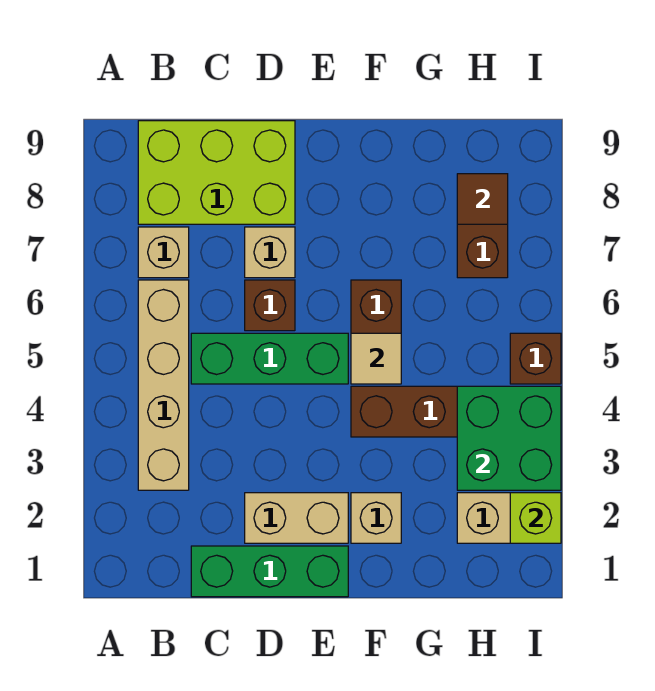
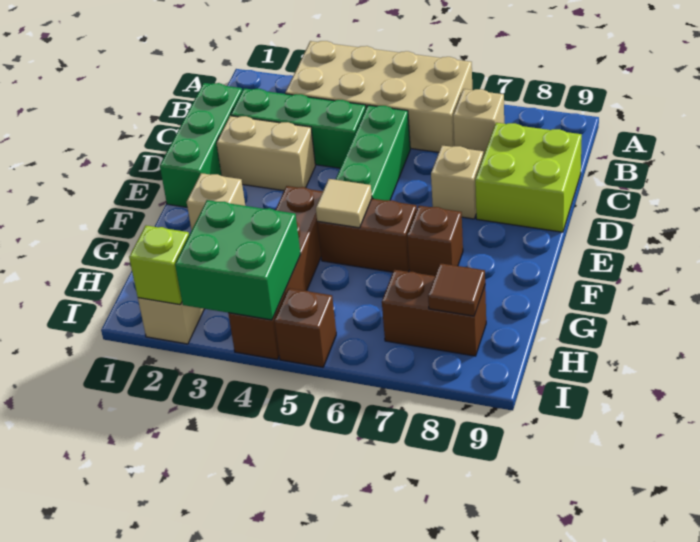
tan brick B3:B6 level 1 -> tan brick A3:B6 level 1
lime brick B8:D9 level 1 -> lime brick C8:D9 level 1
none -> green brick C2:C4 level 1
tan brick D2:E2 level 1 -> tan brick D2:D3 level 1
brown brick D6 level 1 -> brown brick F7 level 1

